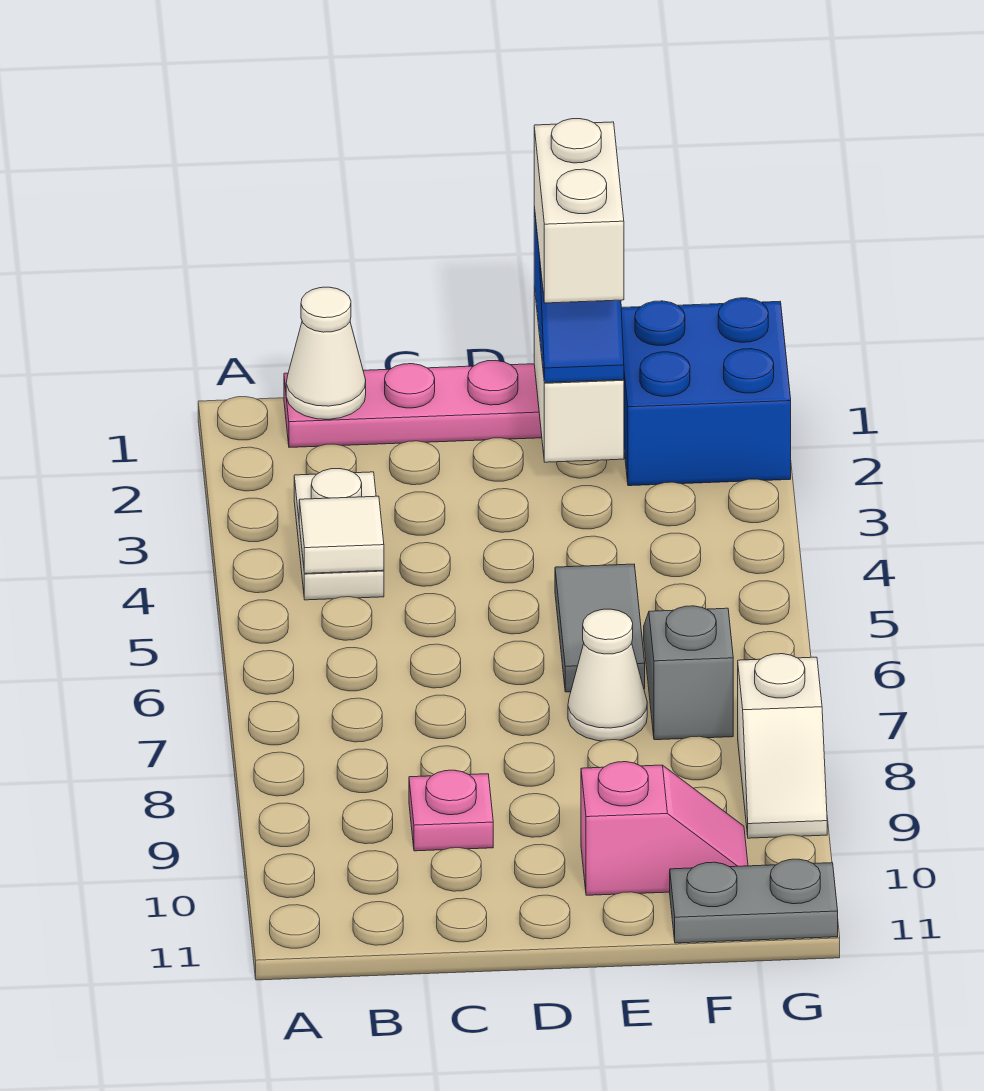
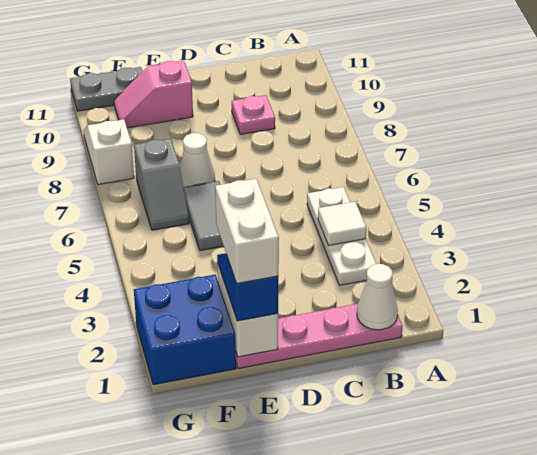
white plate B3:B4 level 1 -> white plate B3:B5 level 1

